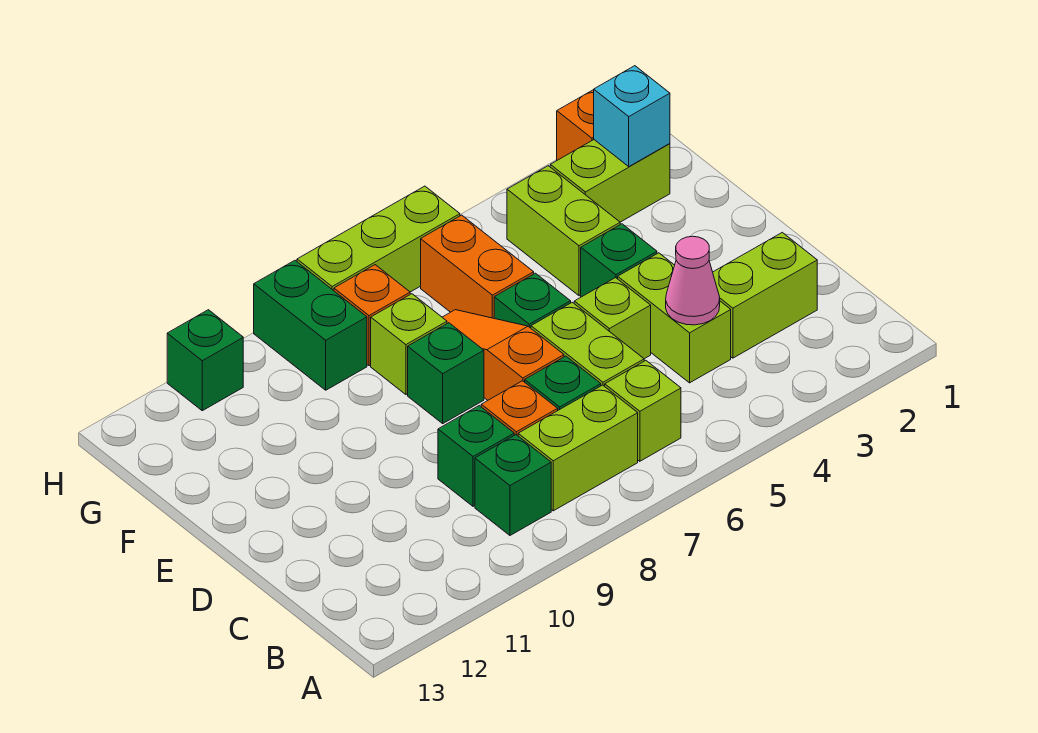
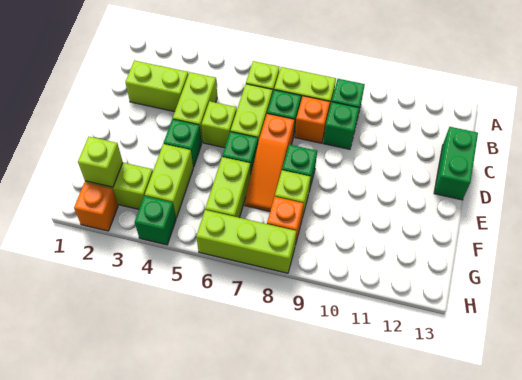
pink cone C4 level 2 -> none
orange brick F6:G6 level 1 -> lime brick F6:G6 level 1
cyan brick G2 level 2 -> lime brick G2 level 2
green brick G9:H9 level 1 -> green brick C13:D13 level 1
green brick H11 level 1 -> green brick H4 level 1

